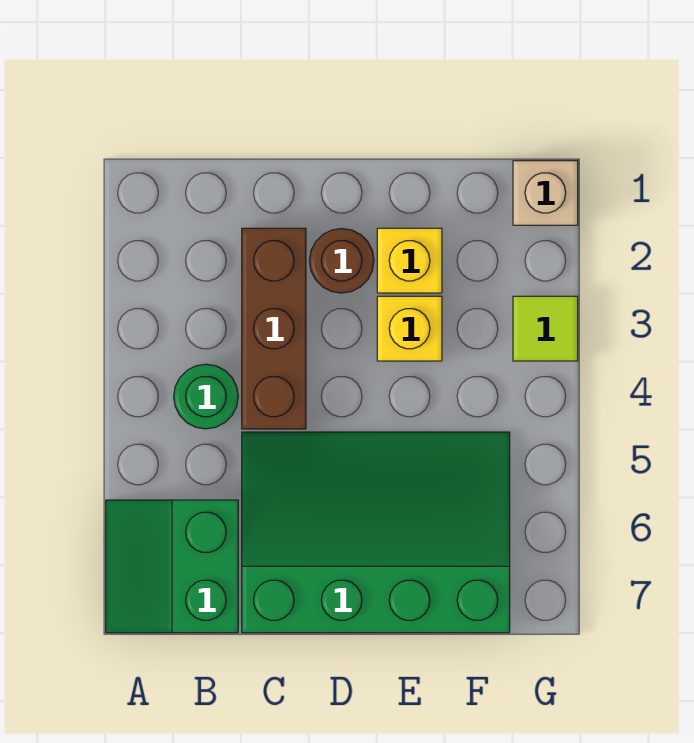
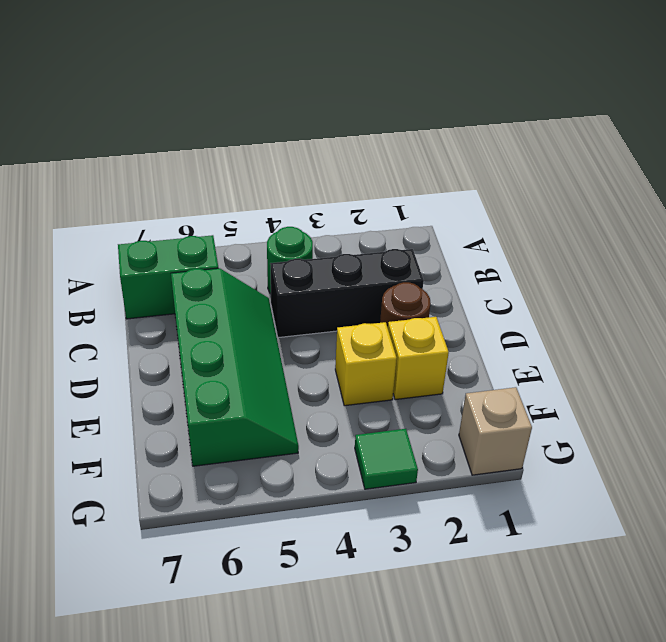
brown brick C2:C4 level 1 -> black brick C2:C4 level 1
green slope C5:F7 level 1 top 7 -> green slope C5:F6 level 1 top 6
lime tile G3 level 1 -> green tile G3 level 1

